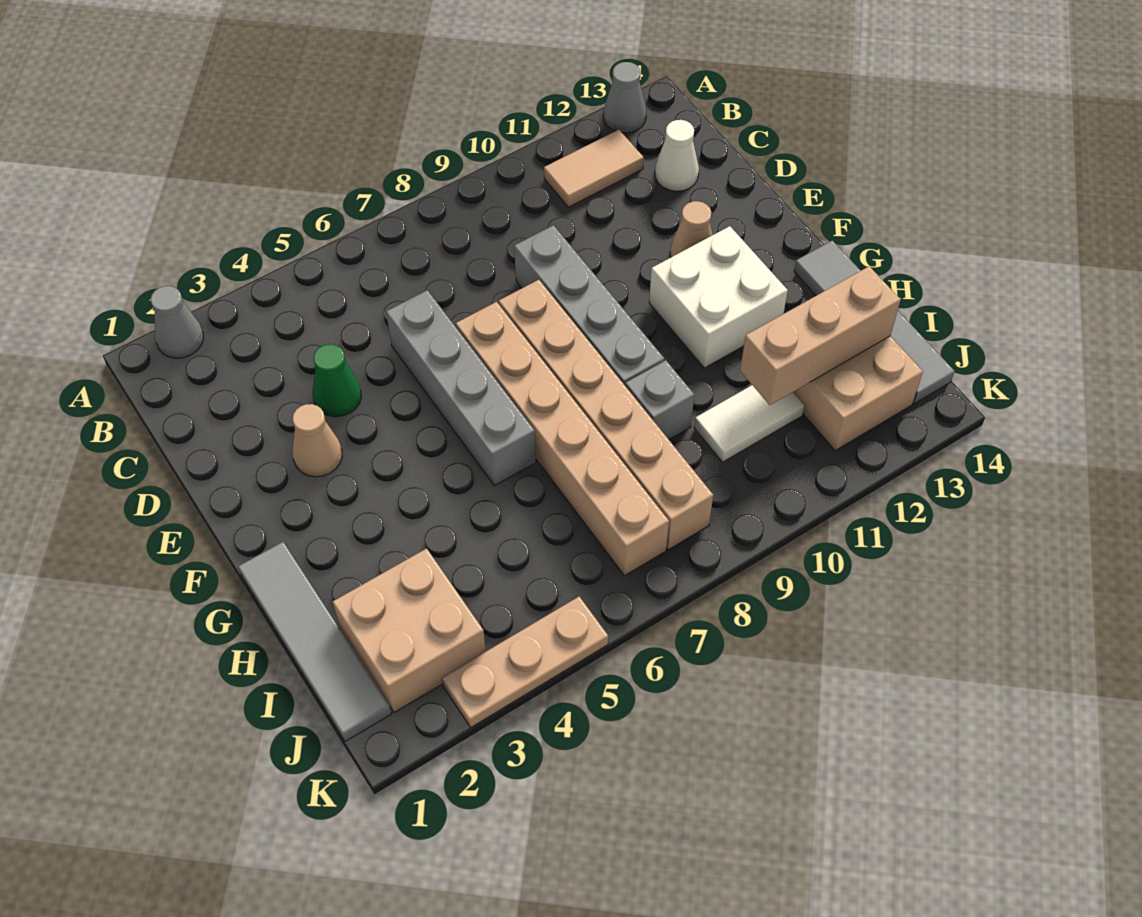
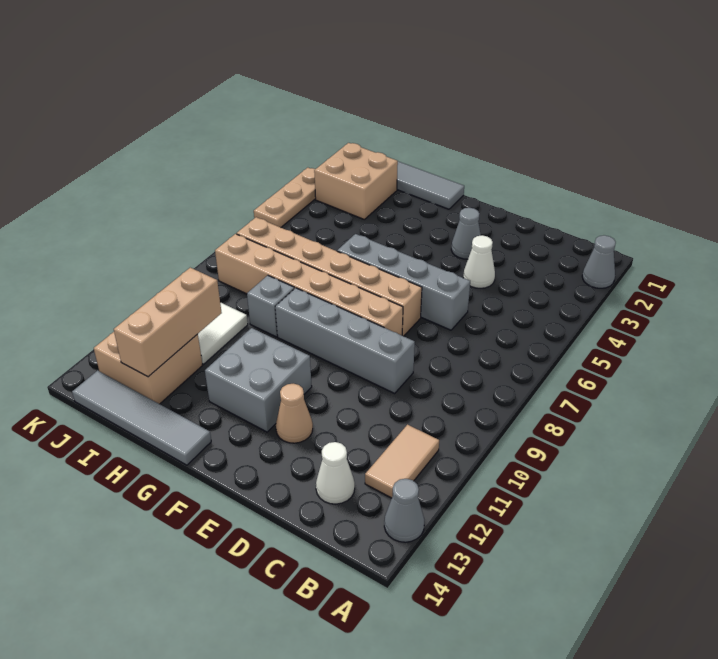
green cone D4 level 1 -> white cone D4 level 1
tan cone E3 level 1 -> grey cone E3 level 1
white brick F11:G12 level 1 -> grey brick F11:G12 level 1

